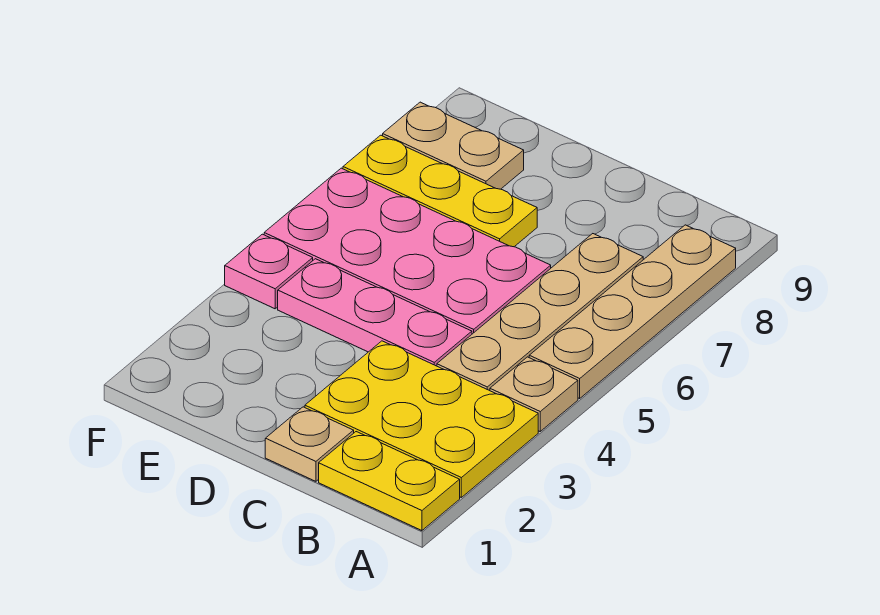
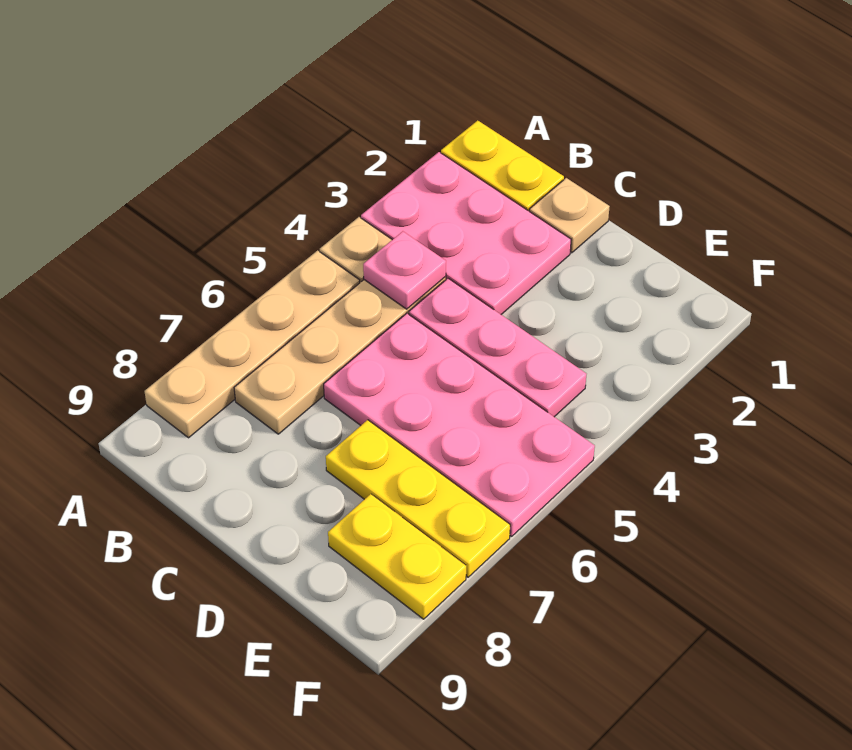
yellow plate A2:C3 level 1 -> pink plate A2:C3 level 1
tan plate E8:F8 level 1 -> yellow plate E8:F8 level 1
pink plate F4 level 1 -> pink plate B4 level 2

